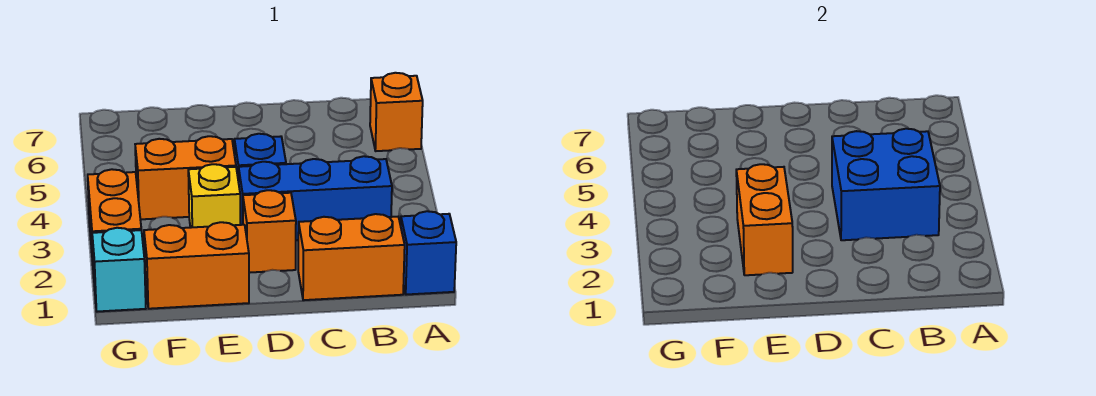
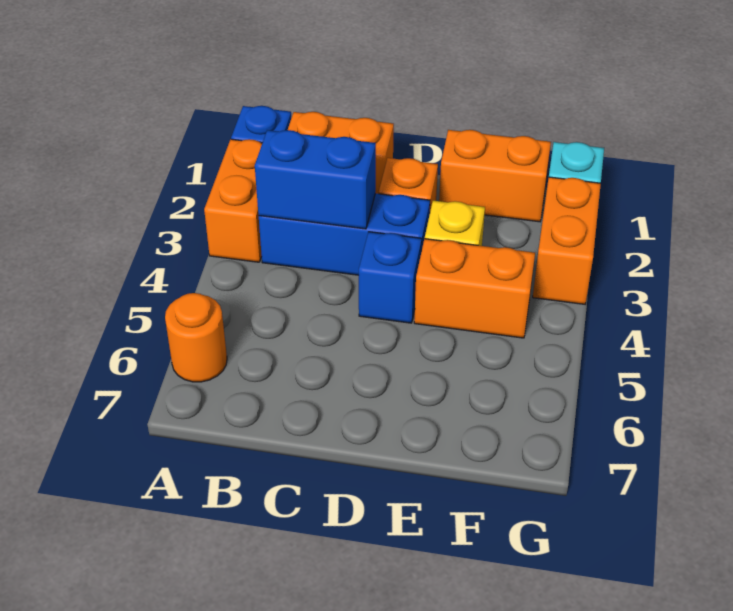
orange brick A6 level 1 -> orange round brick A6 level 1
blue brick B3:C4 level 2 -> blue brick B3:C3 level 2
orange brick E2:E3 level 2 -> orange brick A2:A3 level 1

